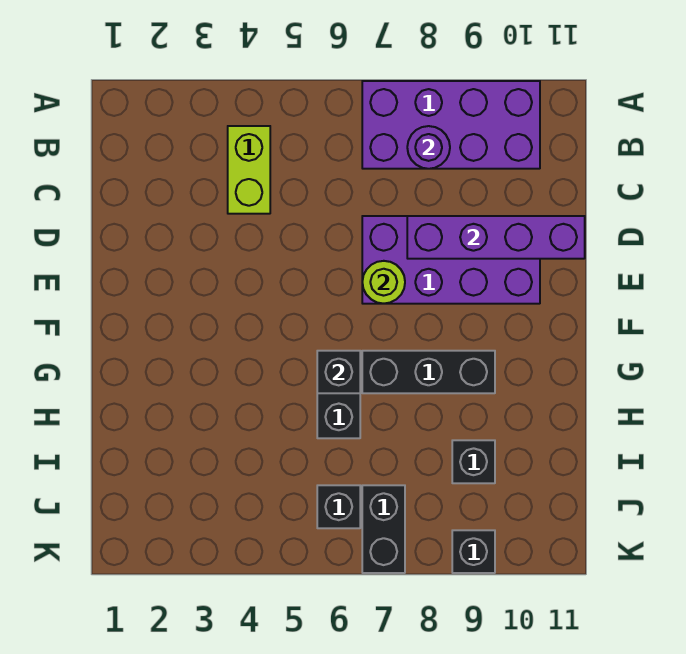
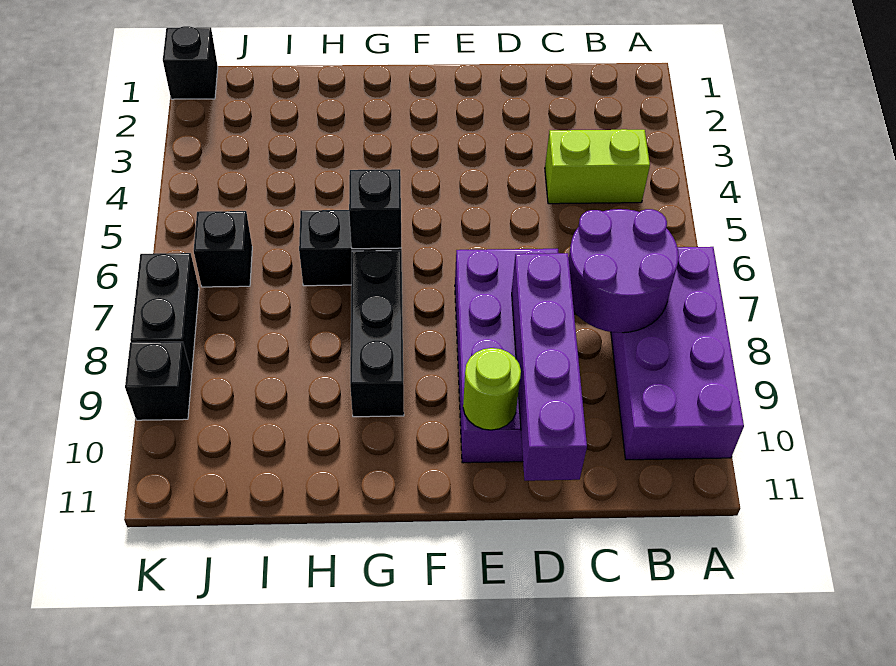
purple round brick B8 level 2 -> purple round brick B7:C8 level 2
lime round brick E7 level 2 -> lime round brick E10 level 2
black brick I9 level 1 -> black brick K1 level 1
black brick J7:K7 level 1 -> black brick K7:K8 level 1

